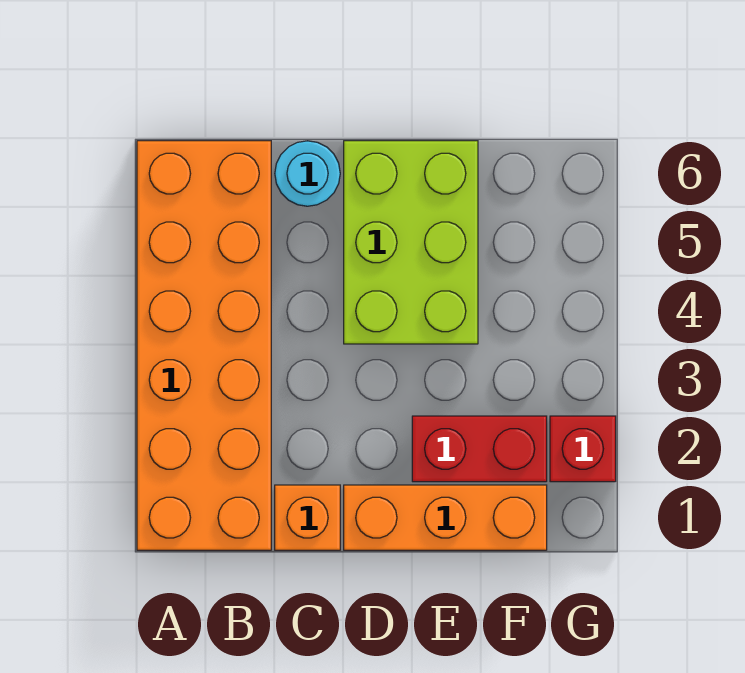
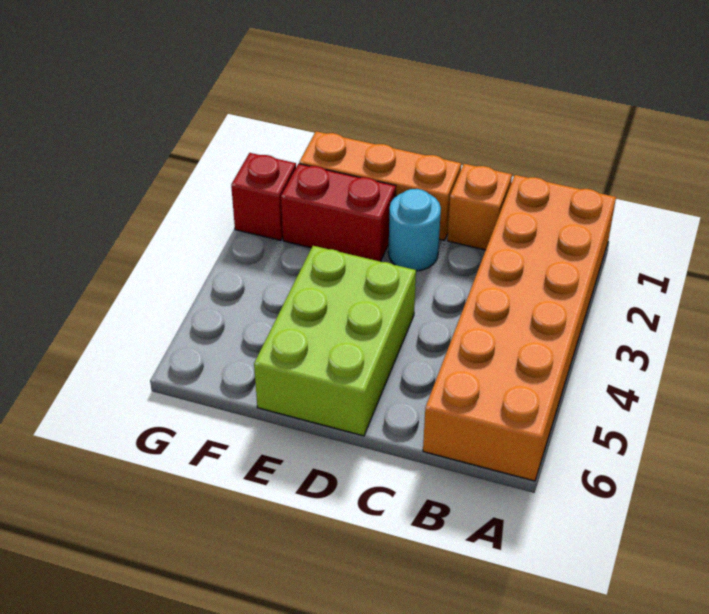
cyan round brick C6 level 1 -> cyan round brick D2 level 1

